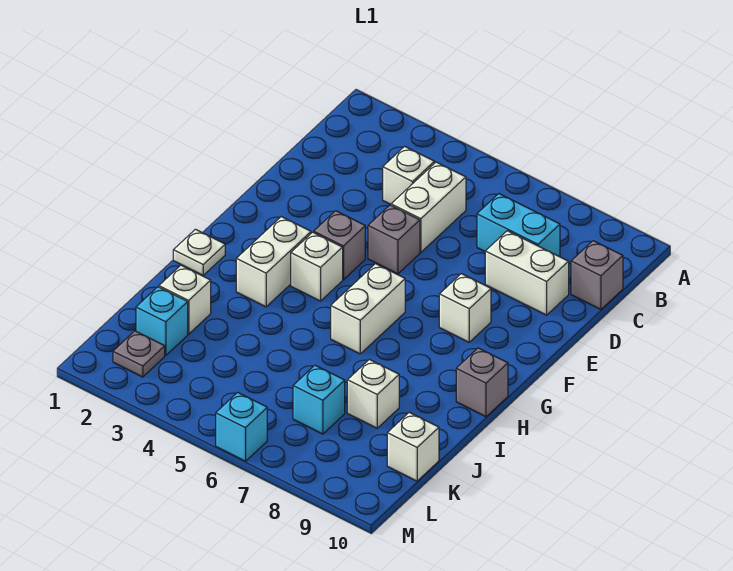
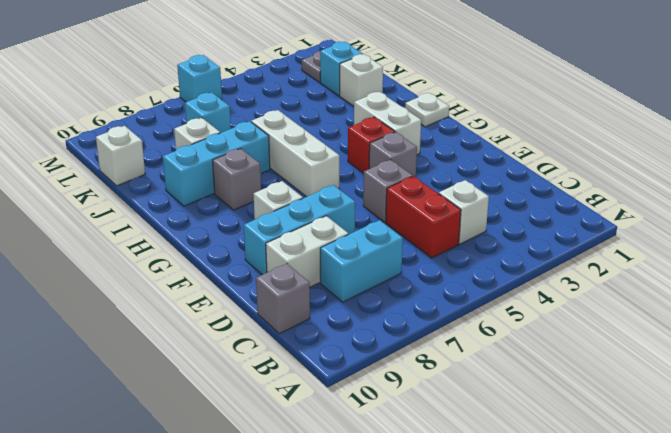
white brick C5:D5 level 1 -> red brick C5:D5 level 1
none -> cyan brick E7:E9 level 1
white brick G4 level 1 -> red brick G4 level 1
white brick G6:H6 level 1 -> white brick G6:I6 level 1
grey brick H10 level 1 -> grey brick H8 level 1
none -> cyan brick I7:I9 level 1

